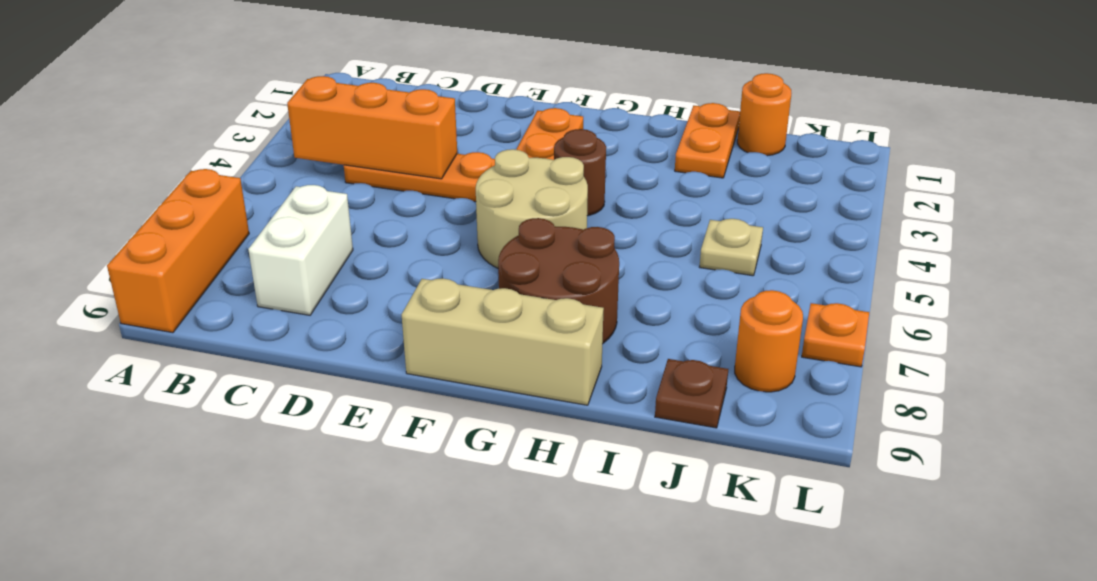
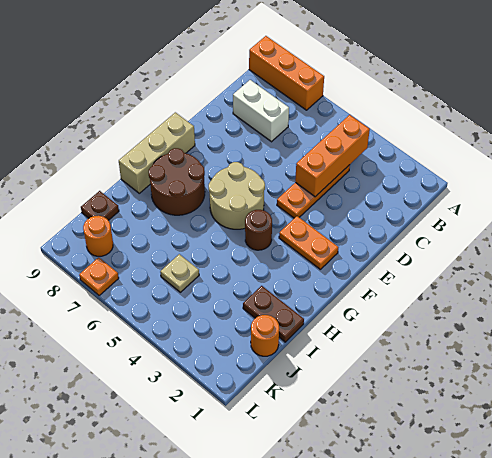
orange plate I1:I2 level 1 -> brown plate I1:I2 level 1

